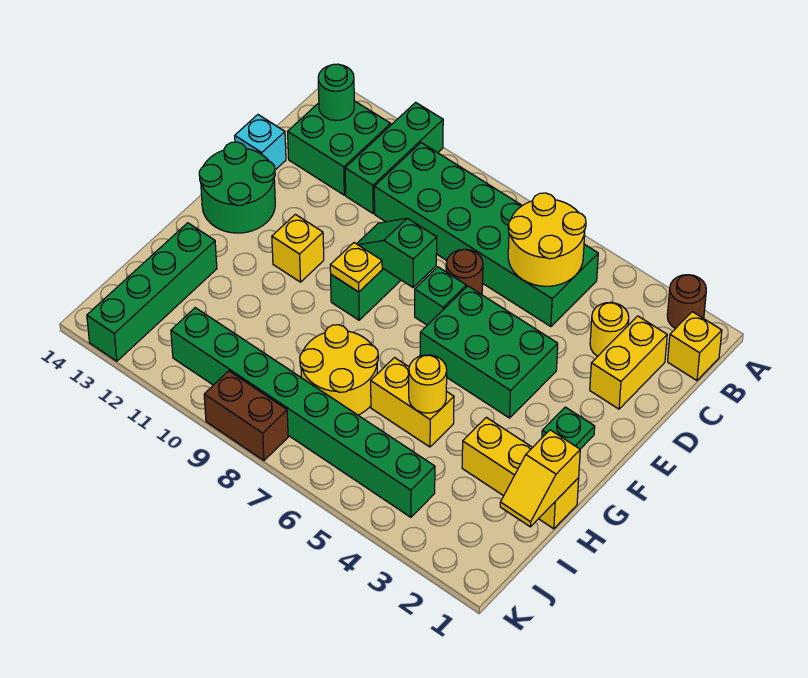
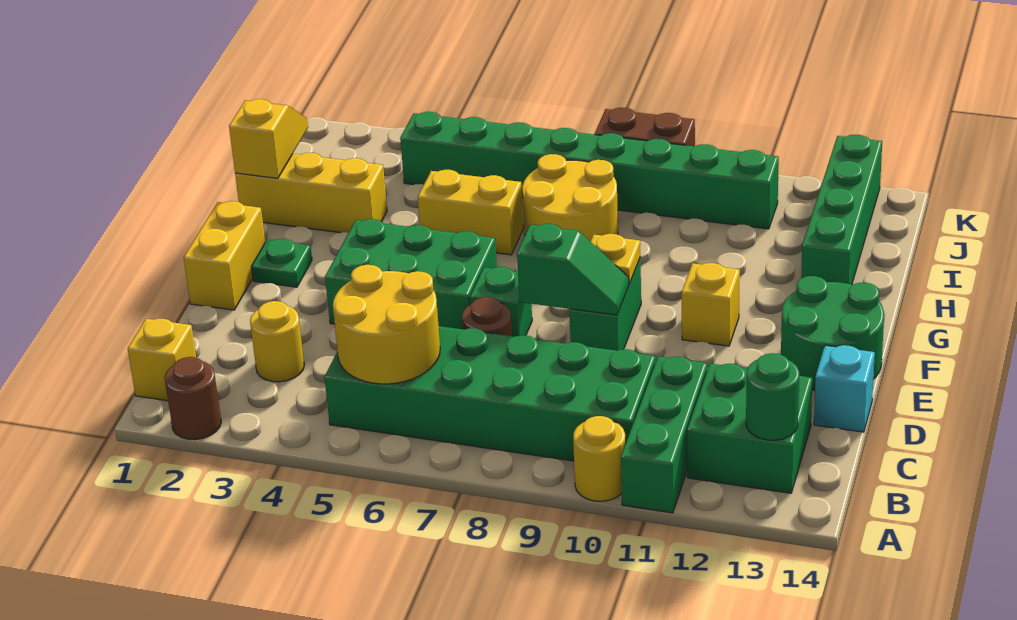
yellow brick C2:D2 level 1 -> yellow brick E1:F1 level 1
yellow round brick H5 level 2 -> yellow round brick A10 level 1

